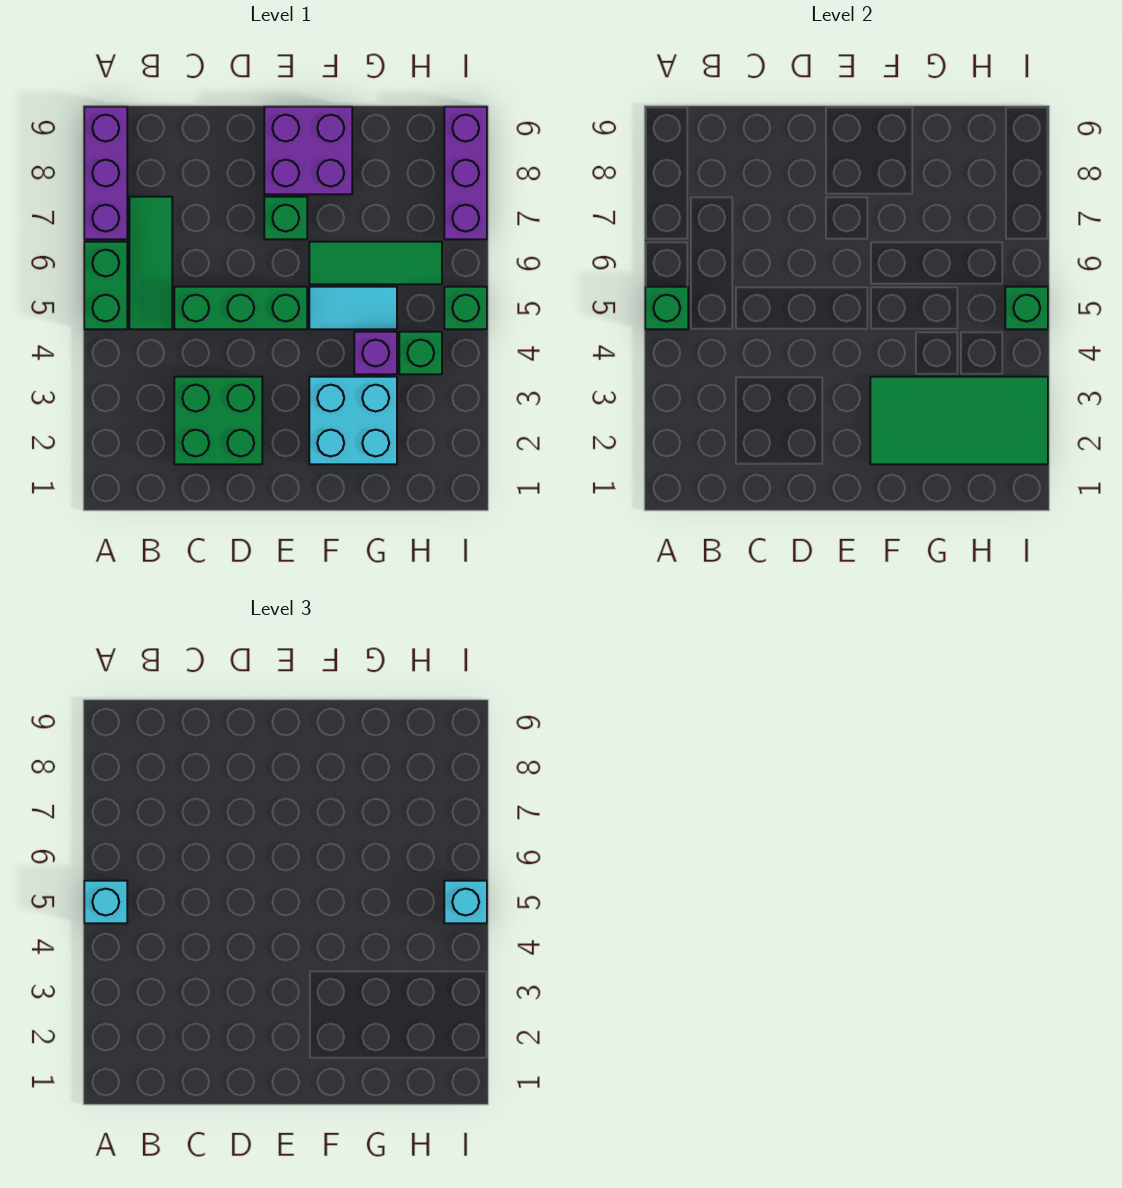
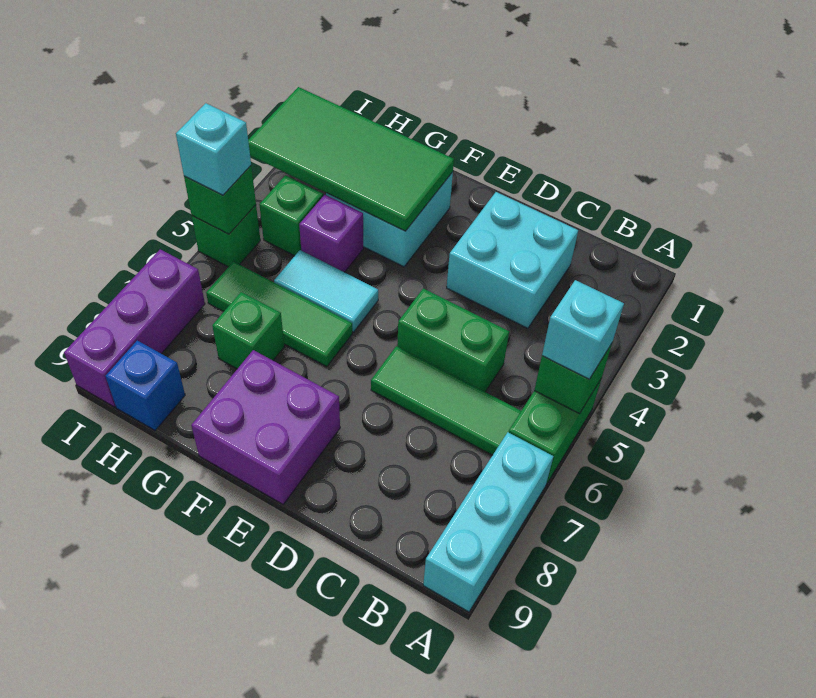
purple brick A7:A9 level 1 -> cyan brick A7:A9 level 1
green tile B5:B7 level 1 -> green tile B6:D6 level 1
green brick C2:D3 level 1 -> cyan brick C2:D3 level 1
green brick C5:E5 level 1 -> green brick C5:D5 level 1
green brick E7 level 1 -> green brick G7 level 1
none -> blue brick H9 level 1

